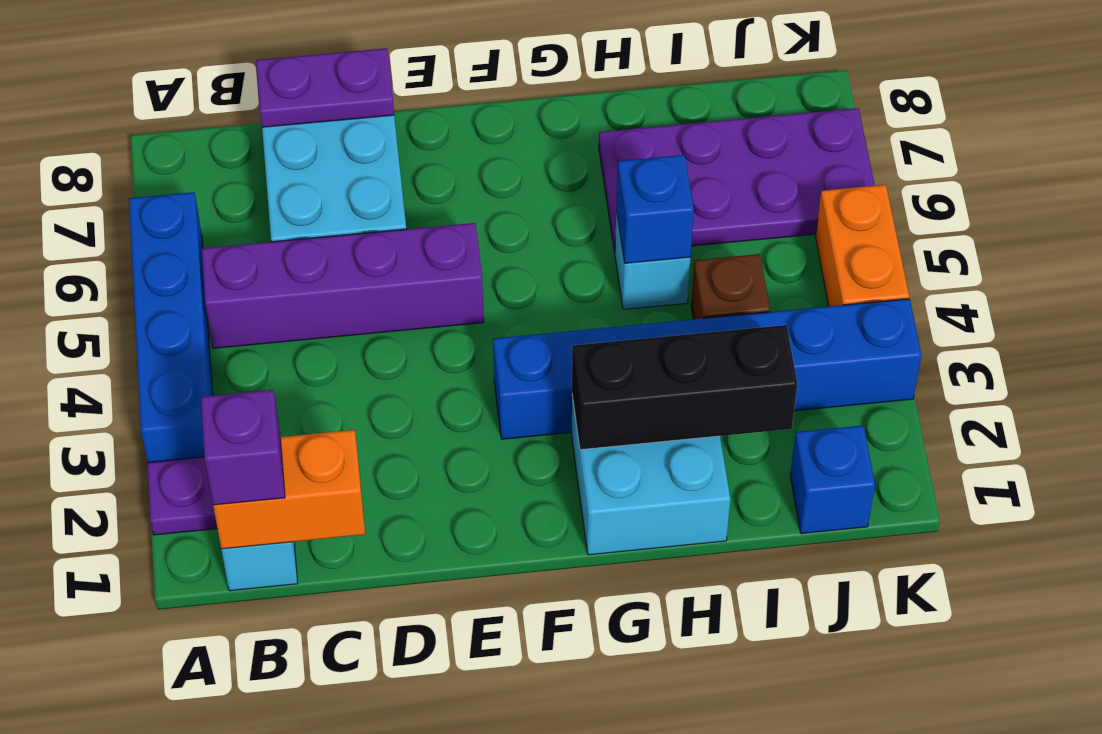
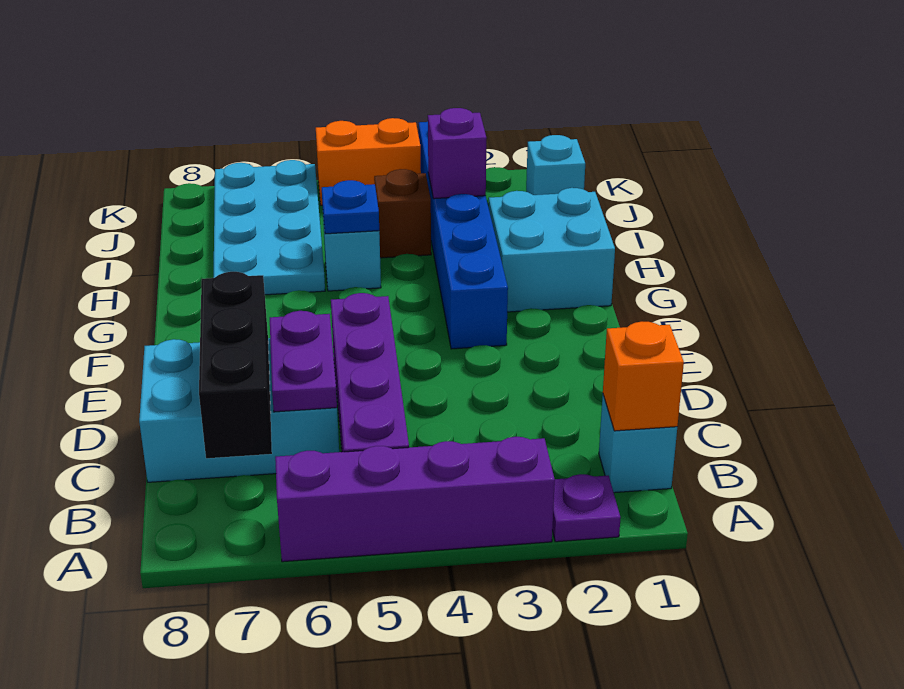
blue brick A3:A6 level 1 -> purple brick A3:A6 level 1
orange brick B1:C1 level 2 -> orange brick B1 level 2
purple brick B1 level 3 -> purple brick I3 level 2
purple plate C8:D8 level 2 -> purple plate C6:D6 level 2
black brick G2:I2 level 2 -> black brick B7:D7 level 2
blue brick H5 level 2 -> blue plate H5 level 2
purple plate H6:K7 level 1 -> cyan plate H6:K7 level 1
blue brick J1 level 1 -> cyan brick J1 level 1

